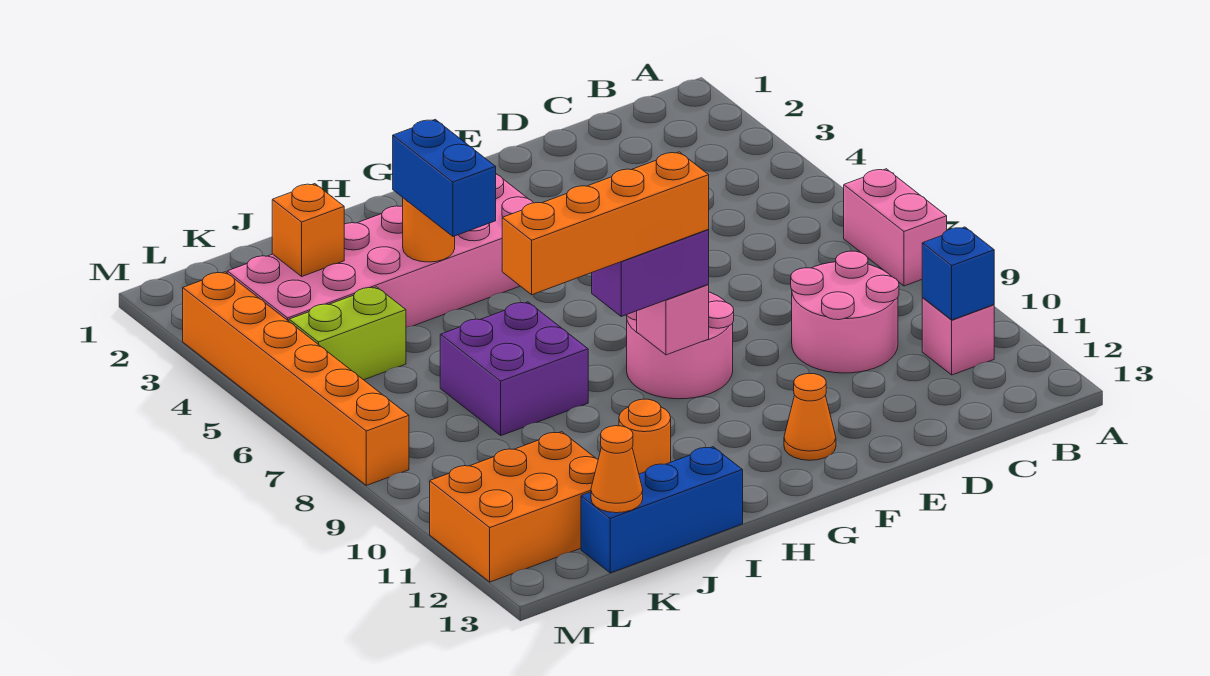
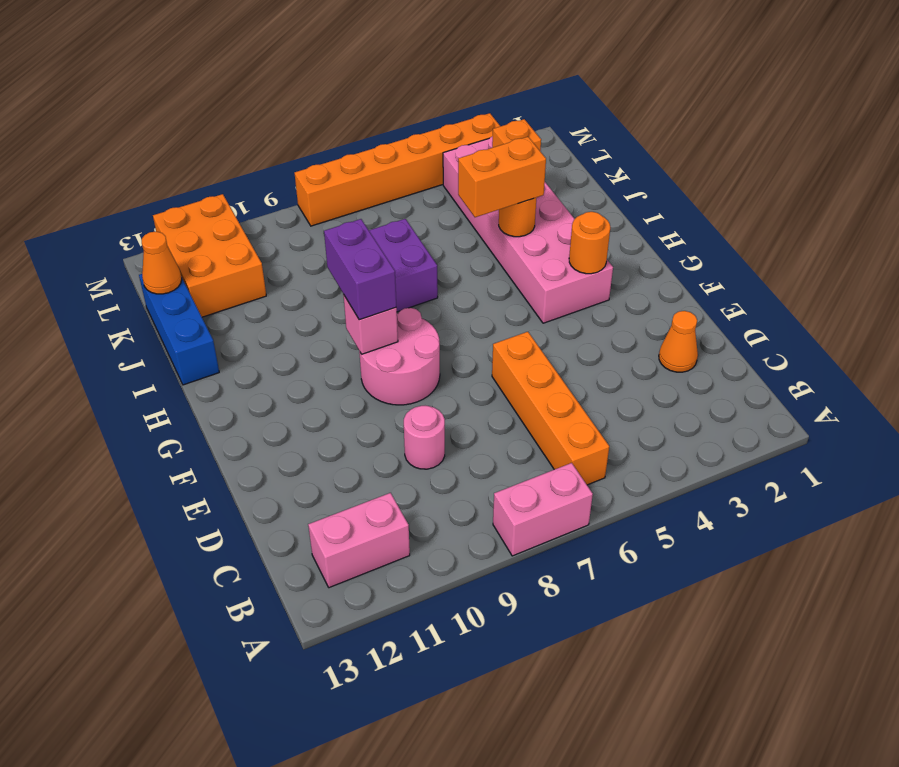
pink brick B11 level 1 -> pink brick B11:B12 level 1
blue brick B11 level 2 -> none
pink round brick C9:D10 level 1 -> pink round brick D9 level 1
orange cone F12 level 1 -> orange cone D2 level 1
orange brick G9:J9 level 4 -> orange brick B6:E6 level 1
blue brick I4:I5 level 3 -> orange brick I4:I5 level 3
orange round brick I11 level 1 -> orange round brick G3 level 2
lime brick K5:L5 level 1 -> none

